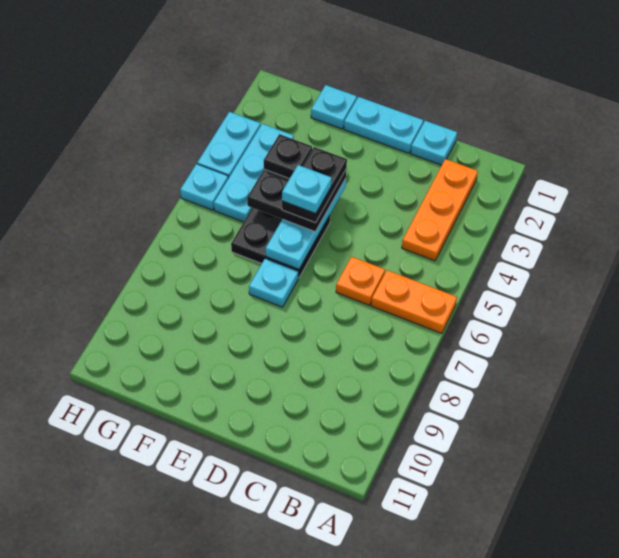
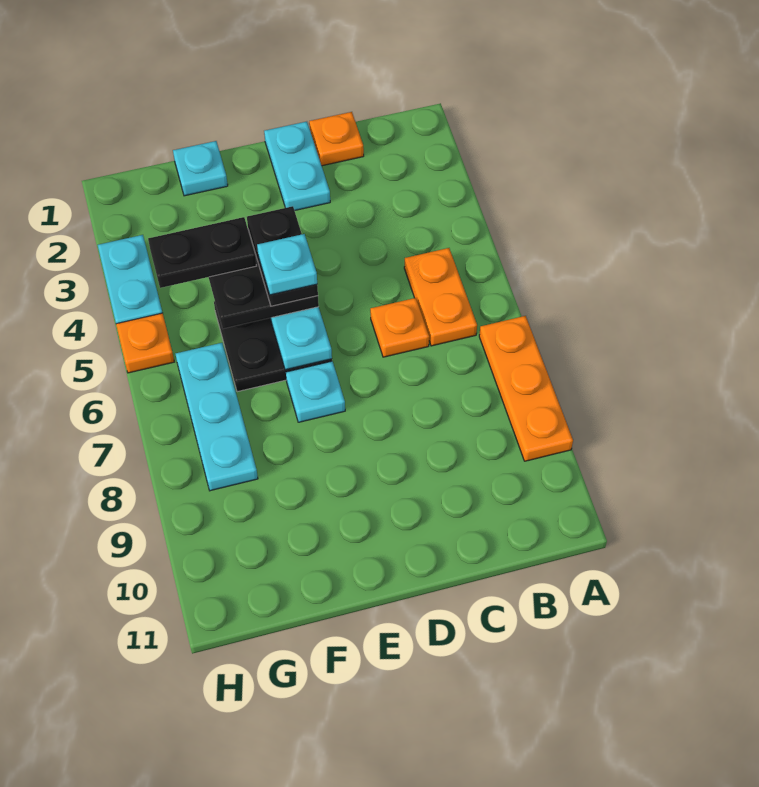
orange plate A6:B6 level 1 -> orange plate B5:B6 level 1
orange plate B2:B4 level 1 -> orange plate A7:A9 level 1
cyan plate C1 level 1 -> orange plate C1 level 1
cyan plate D1:E1 level 1 -> cyan plate D1:D2 level 1
black plate F4 level 4 -> black plate F4:G4 level 4
cyan plate G3:G5 level 1 -> cyan plate G6:G8 level 1
cyan plate H5 level 1 -> orange plate H5 level 1

